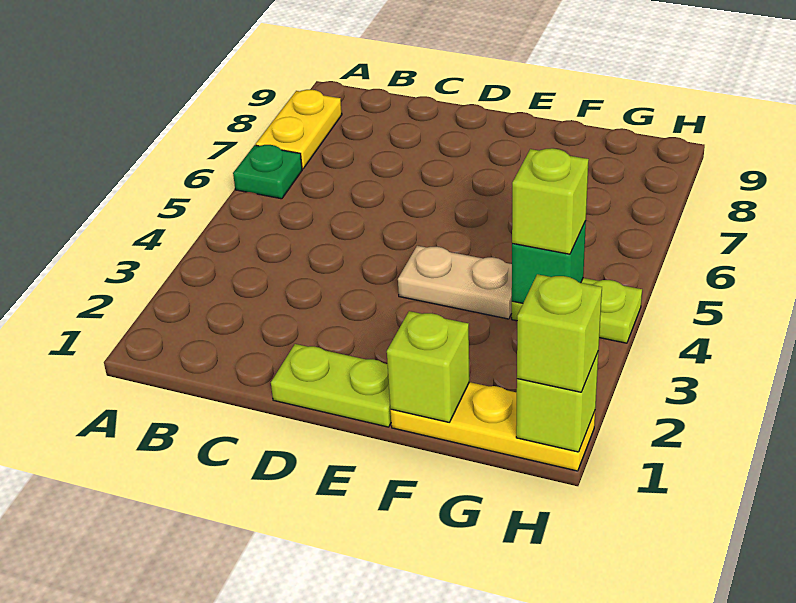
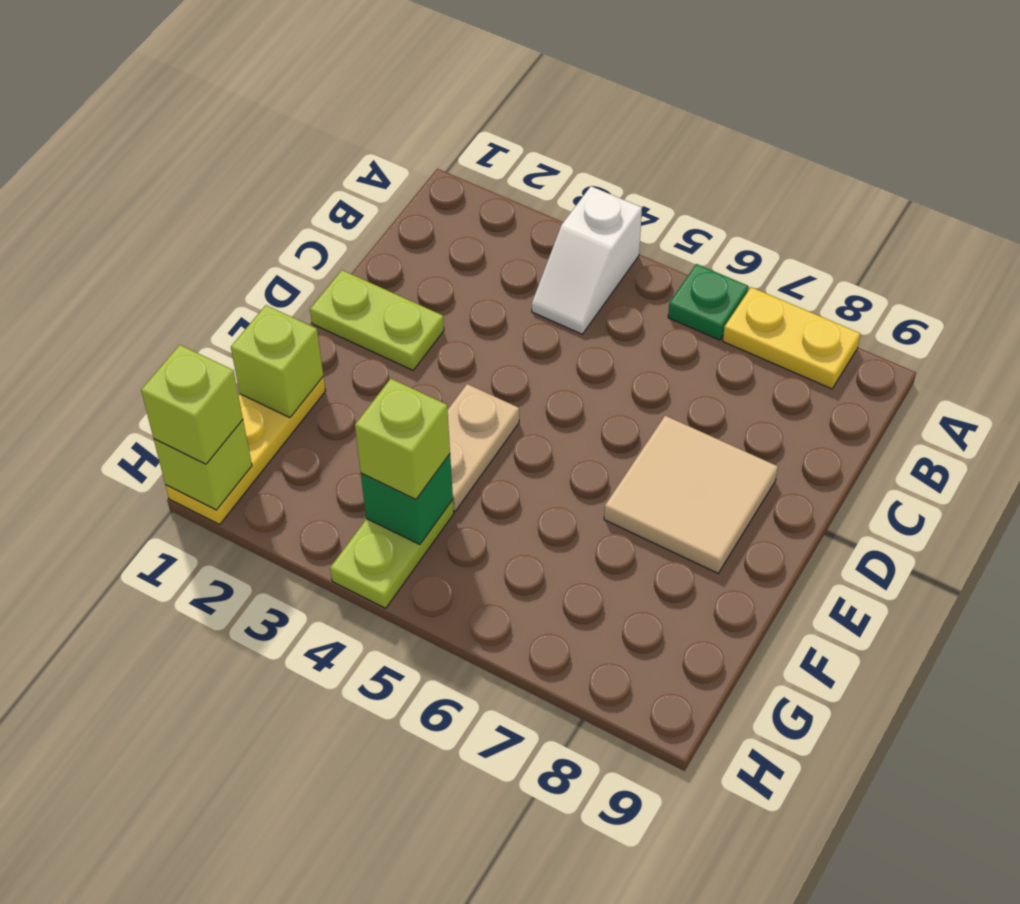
none -> white slope A4:B4 level 1 top A
lime plate D1:E1 level 1 -> lime plate D1:D2 level 1
none -> tan tile D7:E8 level 1

